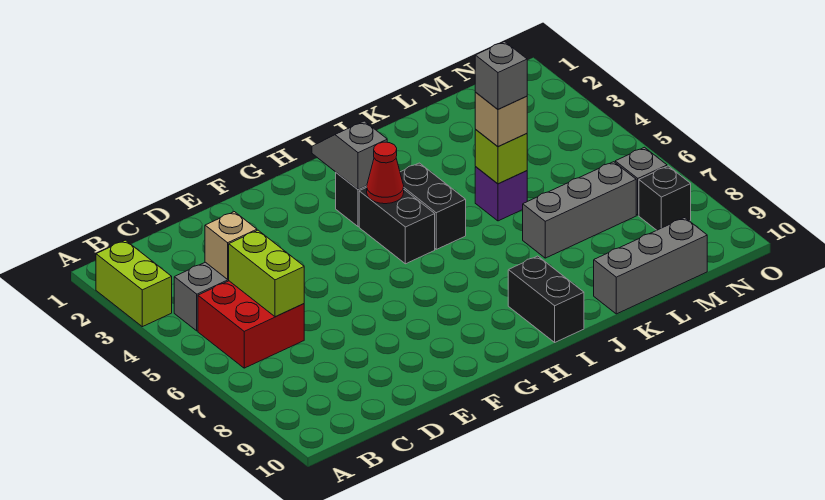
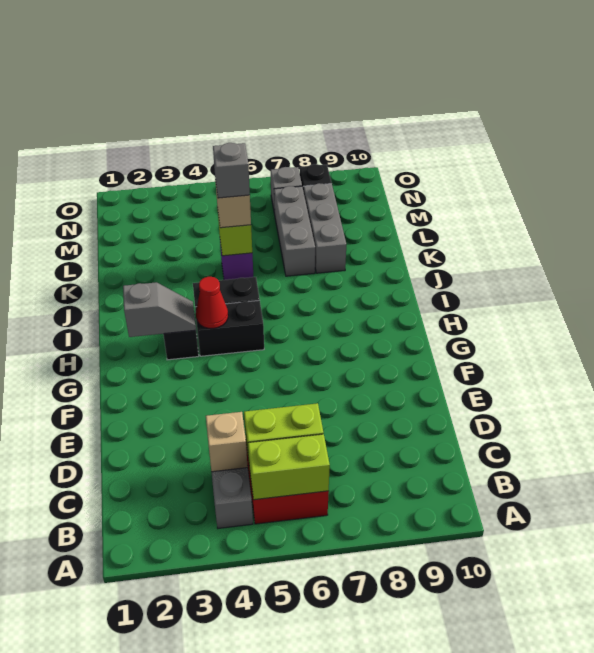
lime brick A2:A3 level 1 -> lime brick B5:B6 level 2
grey slope H2:H3 level 2 top 3 -> grey slope H2:H3 level 2 top 2
black brick I9:I10 level 1 -> none
grey brick K10:M10 level 1 -> grey brick K8:M8 level 1

